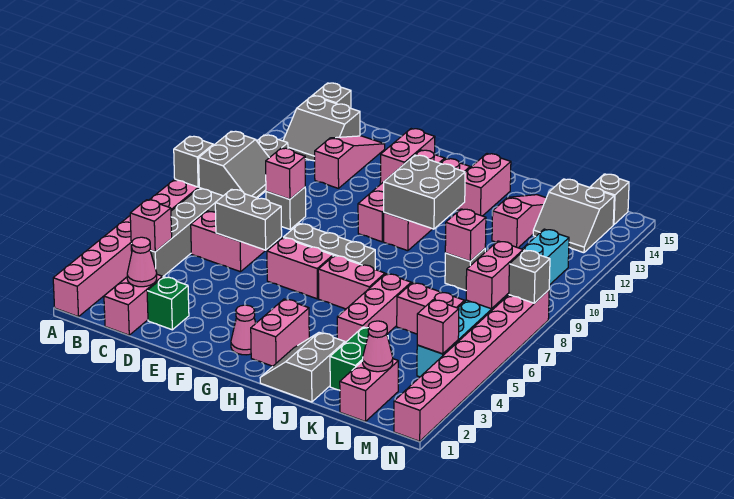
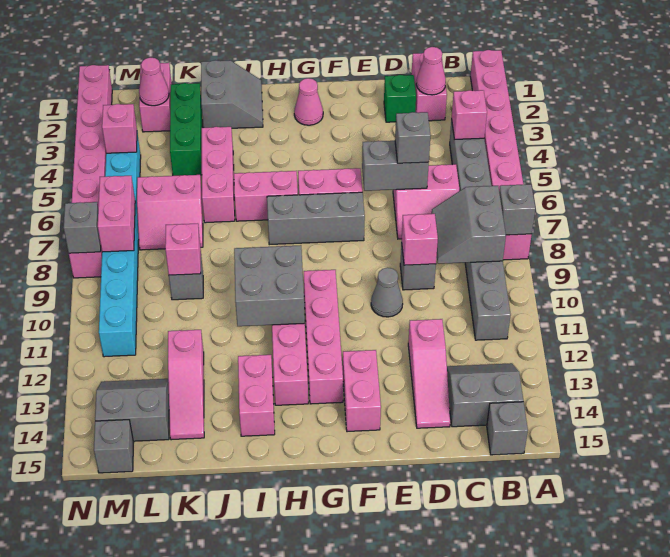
none -> grey brick D6 level 3
none -> grey cone E10 level 1
pink brick H2:H3 level 1 -> none
green brick K2:K3 level 1 -> green brick K2:K4 level 1

